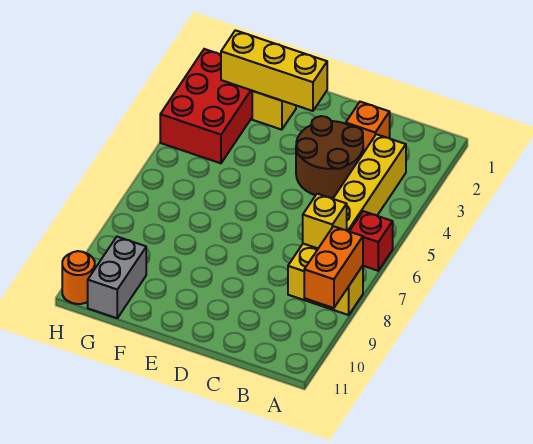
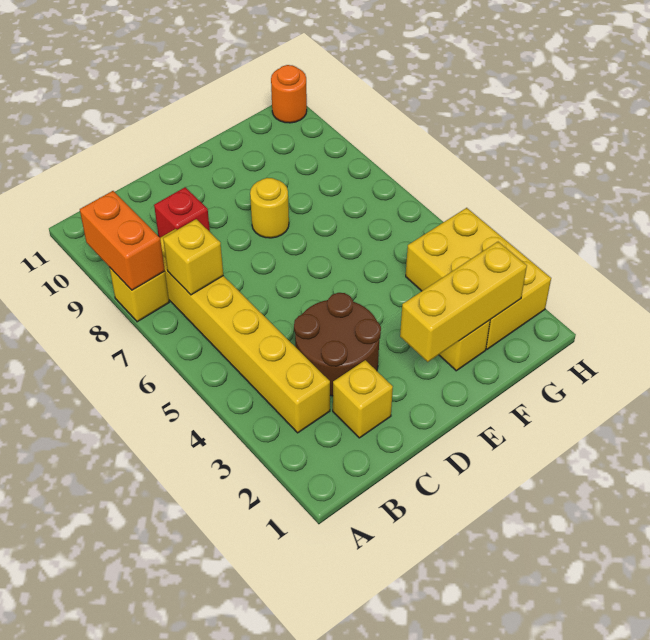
red brick A6 level 1 -> red brick C9 level 1
orange brick C2 level 1 -> yellow brick C2 level 1
none -> yellow round brick E8 level 1
red brick G2:H4 level 1 -> yellow brick G2:H4 level 1
grey brick G10:G11 level 1 -> none

